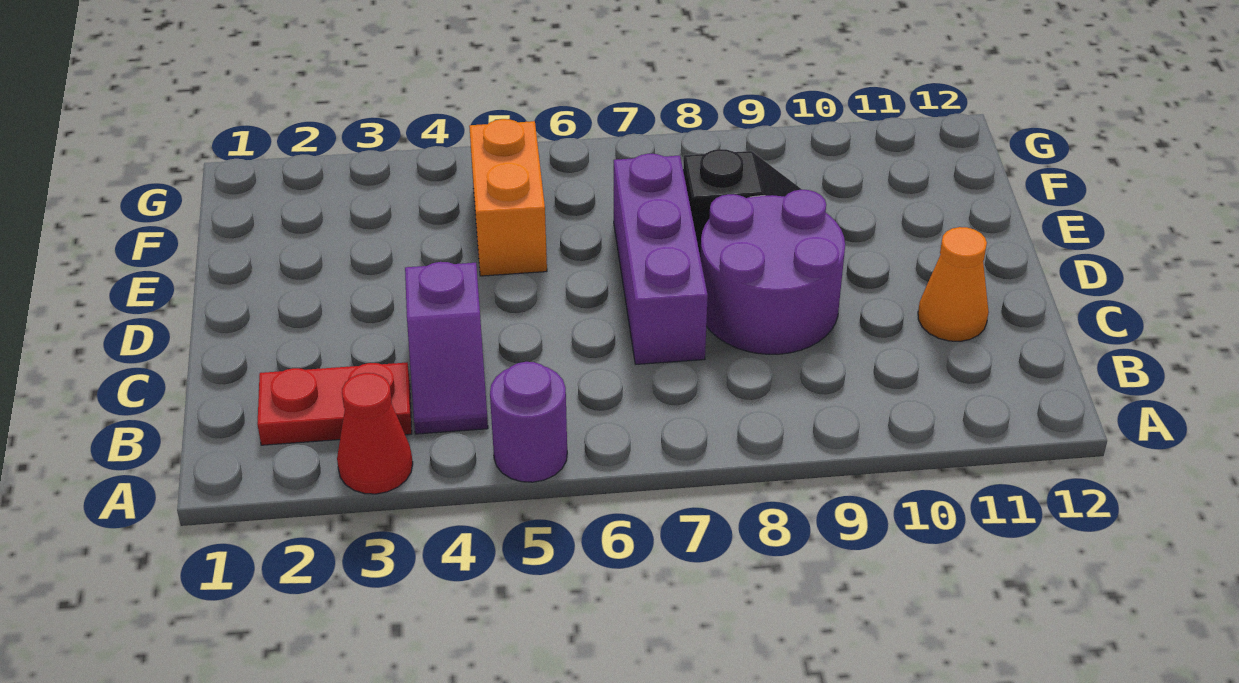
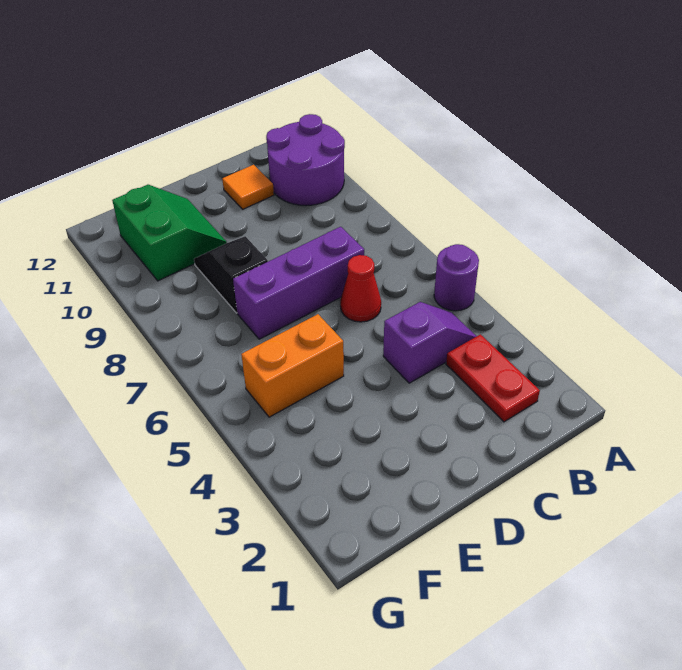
red cone A3 level 1 -> red cone C6 level 1
purple round brick C8:D9 level 1 -> purple round brick A10:B11 level 1
orange cone C11 level 1 -> orange tile C11 level 1
none -> green slope E10:F11 level 1 top F

